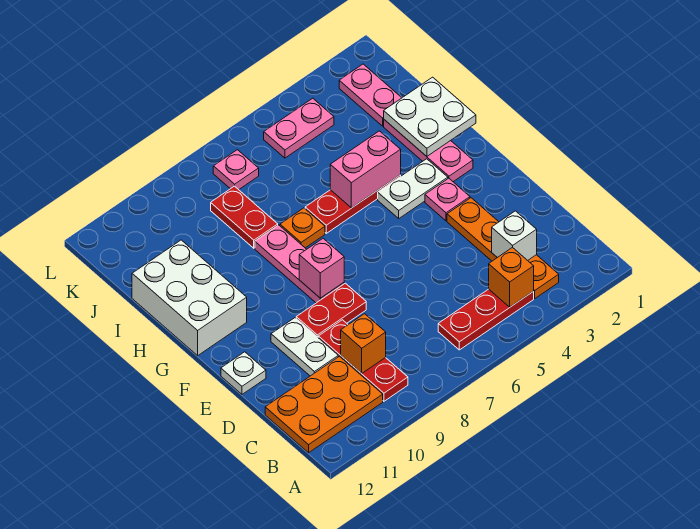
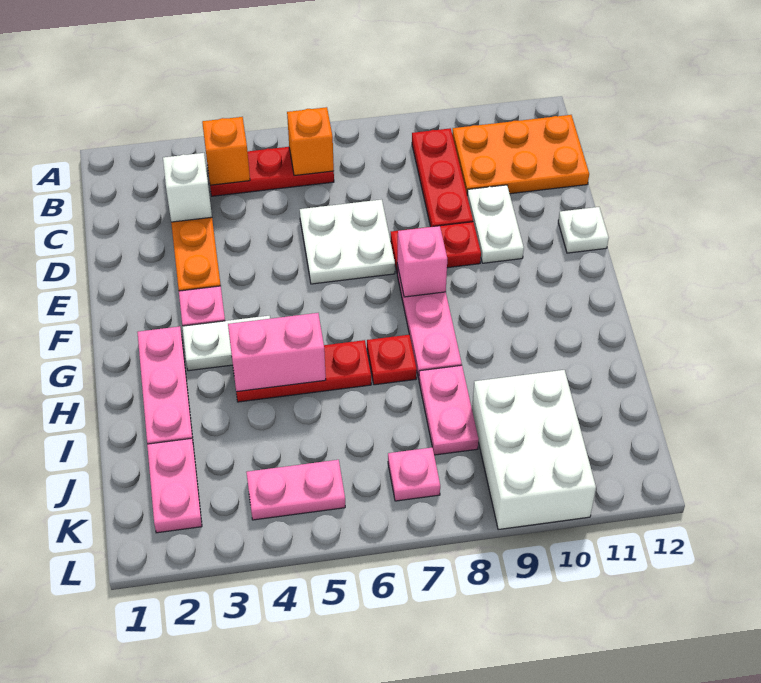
orange brick C9 level 2 -> orange brick B6 level 2
white brick G11:I12 level 1 -> white brick J9:L10 level 1
white plate H1:I2 level 2 -> white plate D6:E7 level 1
orange plate H7 level 1 -> red plate H7 level 1
red plate I8:J8 level 1 -> pink plate I8:J8 level 1

